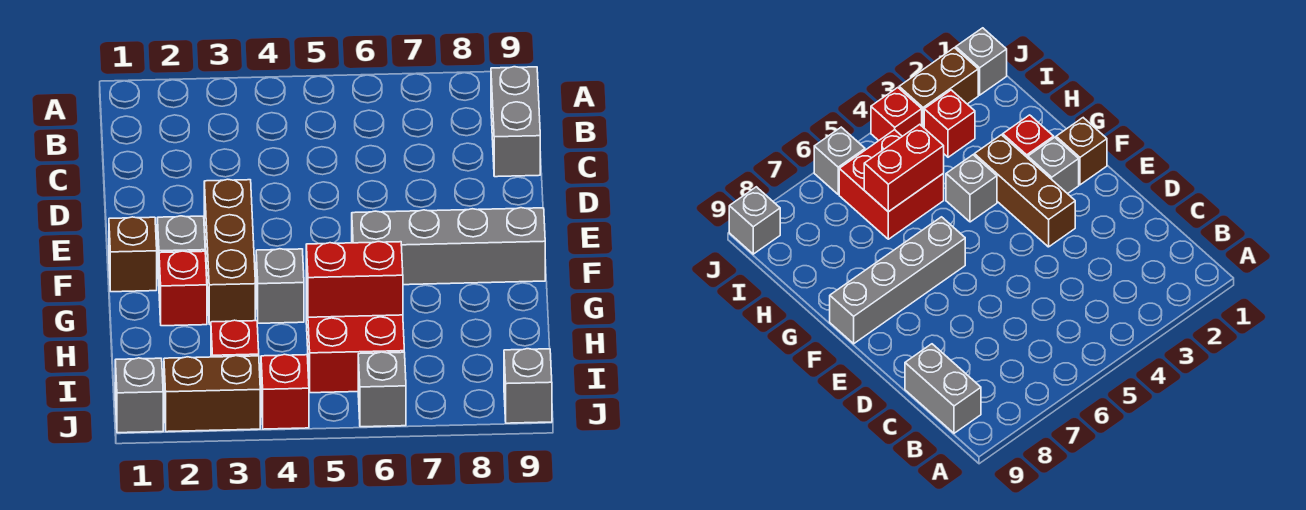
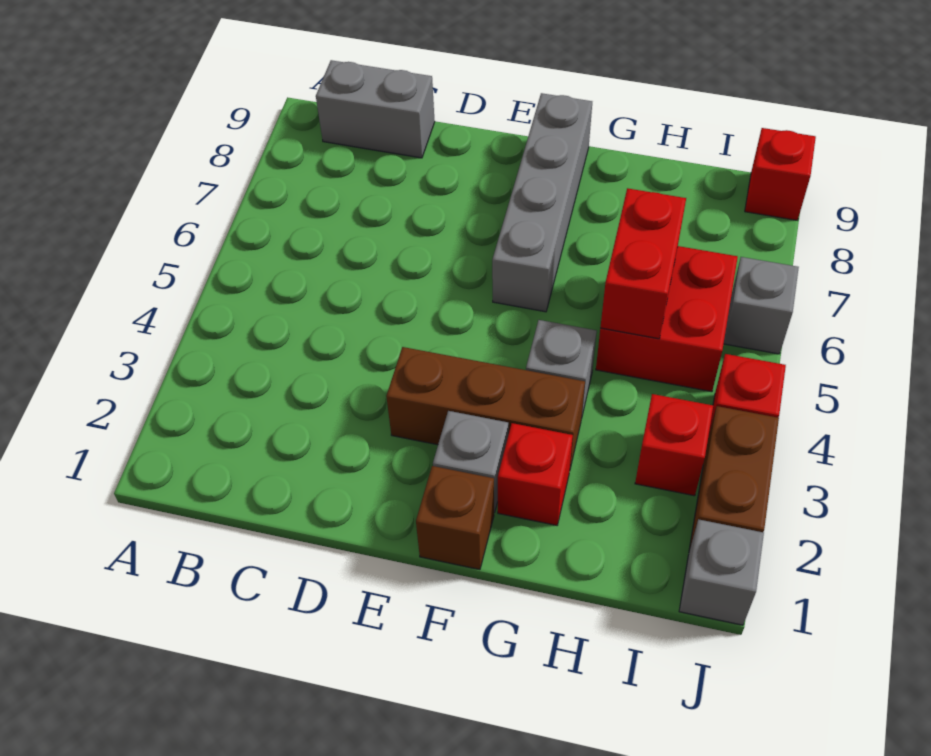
grey brick J9 level 1 -> red brick J9 level 1

